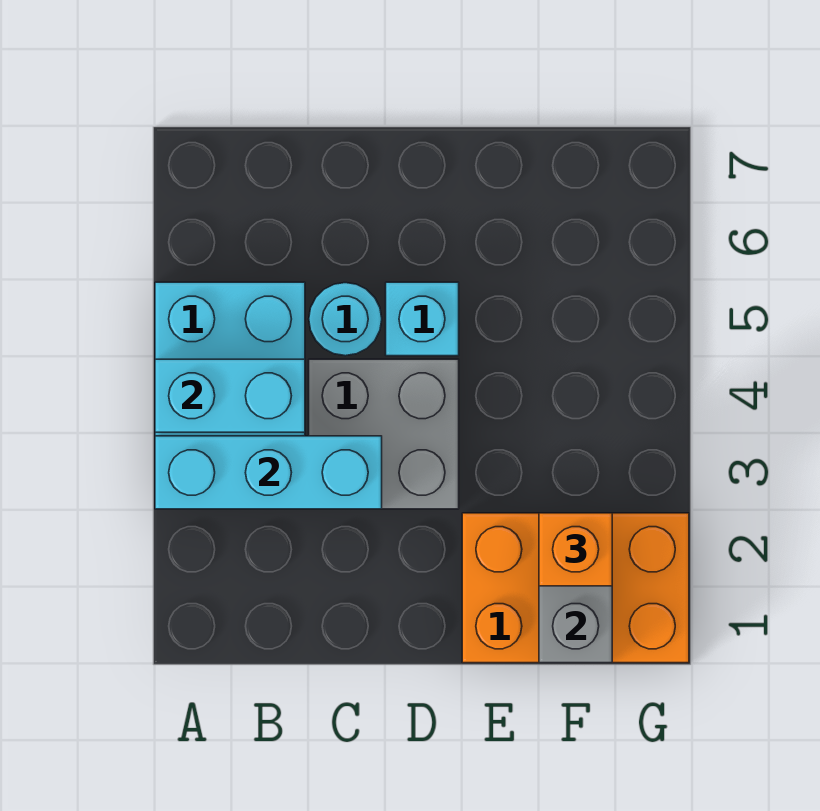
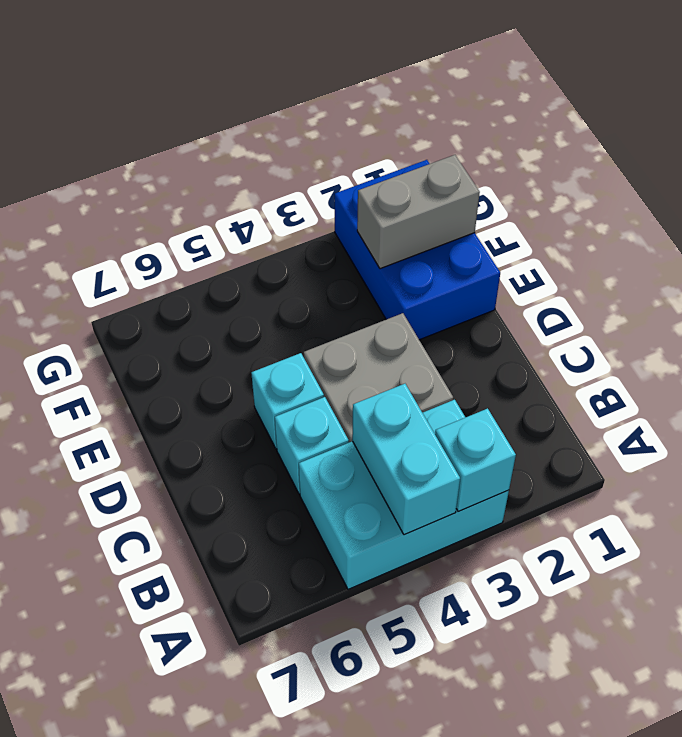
cyan brick A3:C3 level 2 -> cyan brick A3 level 2
cyan round brick C5 level 1 -> cyan brick C5 level 1
orange brick E1:G2 level 1 -> blue brick E1:G2 level 1
orange brick F2 level 3 -> none

